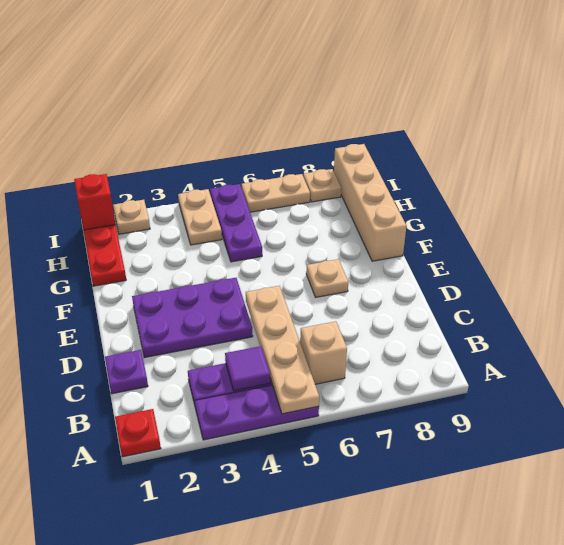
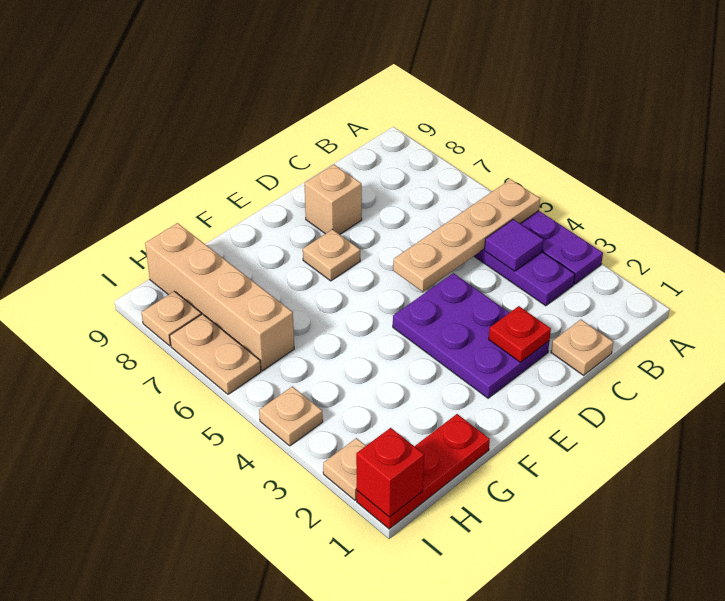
red plate A1 level 1 -> red plate D2 level 2
tan brick B6 level 1 -> tan brick D8 level 1
purple plate C1 level 1 -> tan plate C1 level 1
tan brick F9:I9 level 1 -> tan brick H6:H9 level 1
purple plate G5:I5 level 1 -> none
tan plate H4:I4 level 1 -> tan plate I4 level 1

